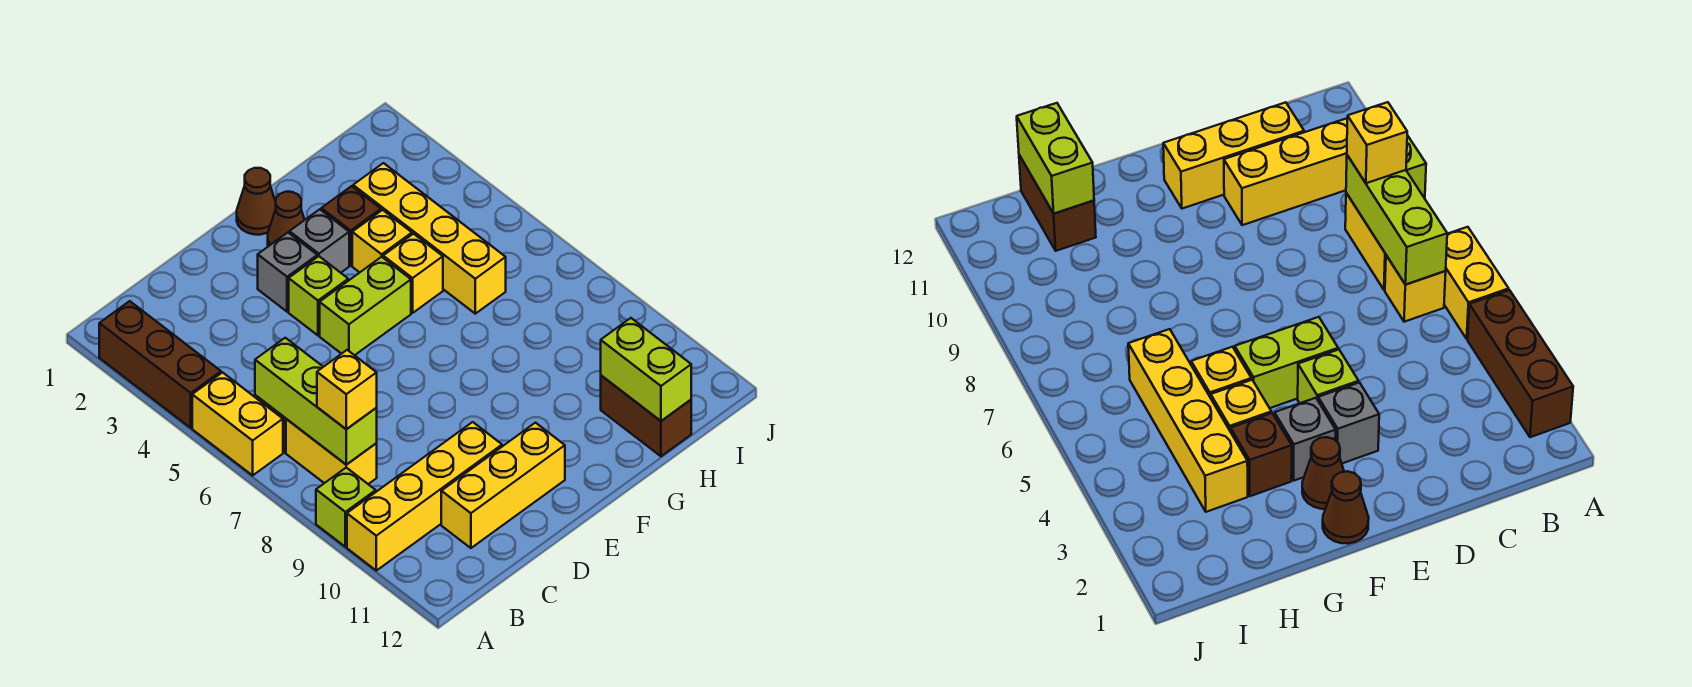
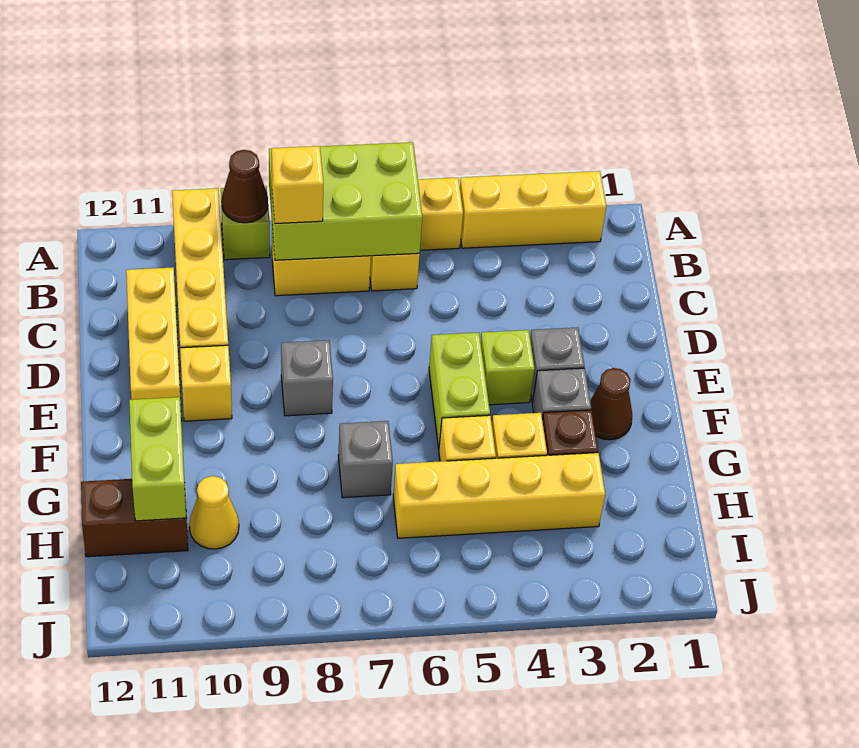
brown brick A2:A4 level 1 -> yellow brick A2:A4 level 1
lime brick B6:B8 level 2 -> lime brick A6:B8 level 2
none -> grey brick E8 level 1
none -> yellow brick E10 level 1
brown cone F1 level 1 -> brown cone A9 level 2
none -> grey brick G7 level 1
none -> yellow cone H10 level 1
lime brick H11:H12 level 2 -> lime brick G11:H11 level 2

